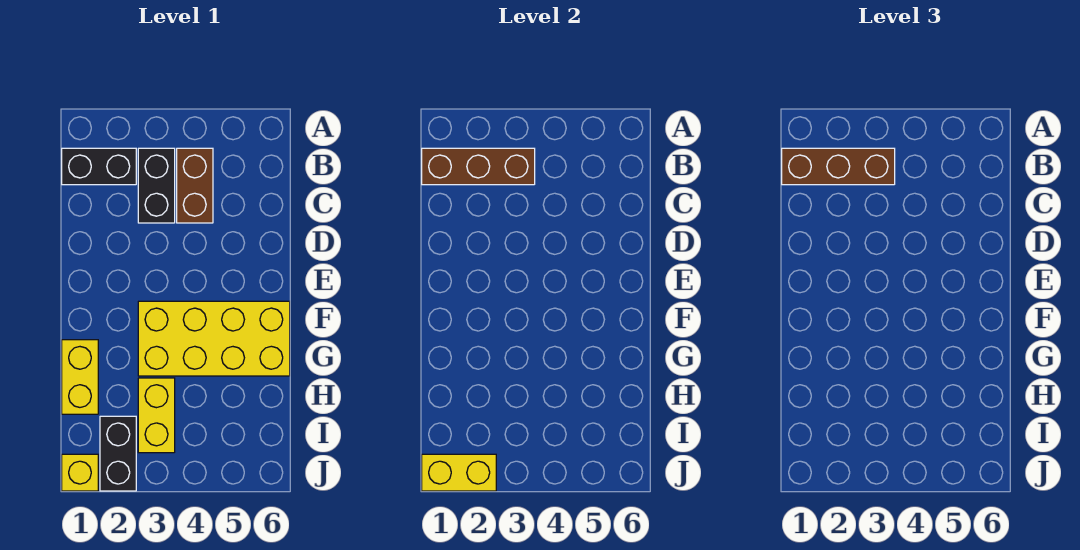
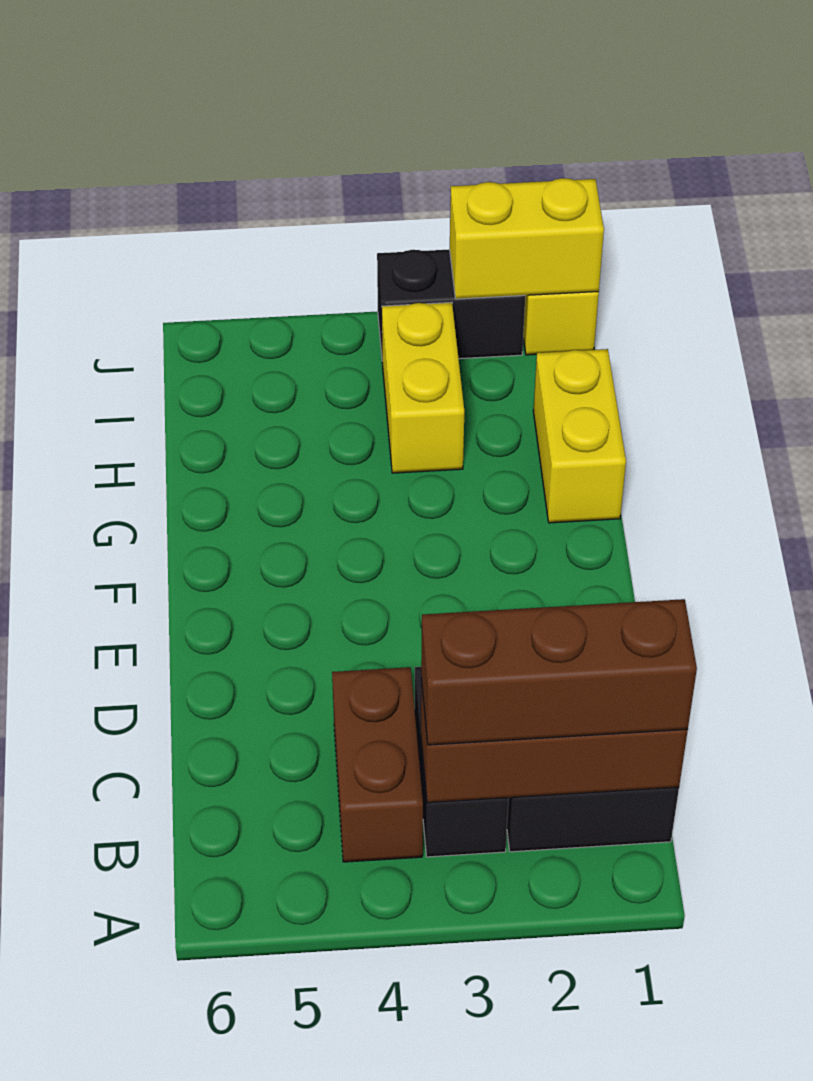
yellow brick F3:G6 level 1 -> none
black brick I2:J2 level 1 -> black brick J2:J3 level 1

